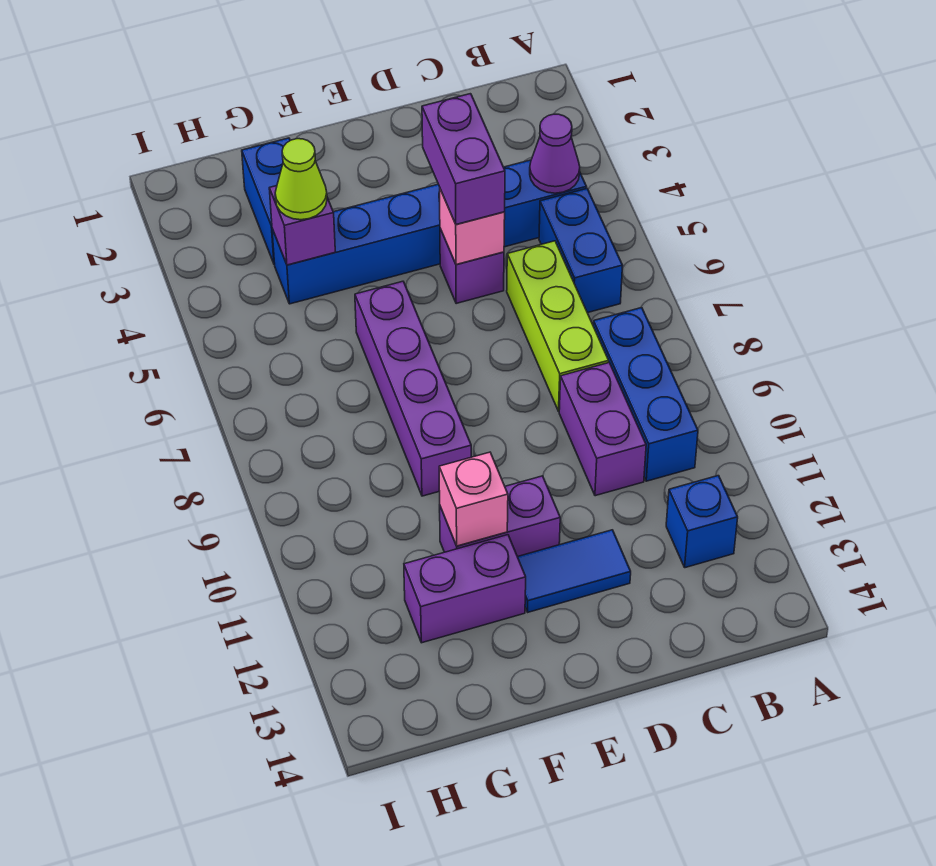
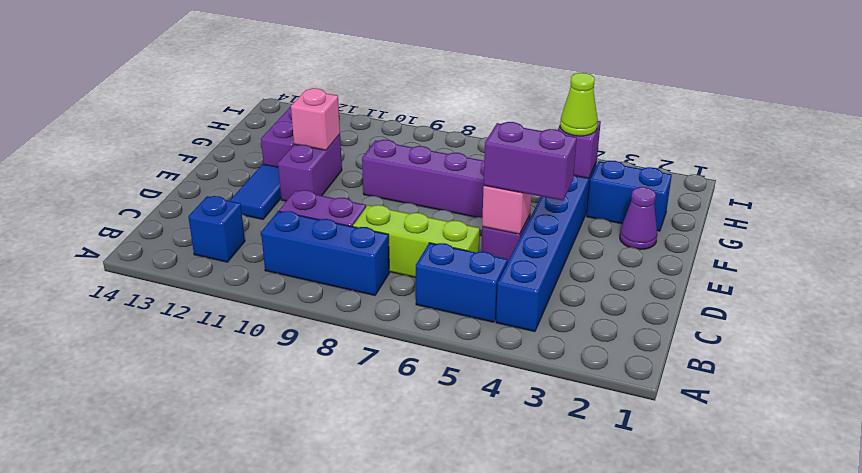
purple cone B4 level 2 -> purple cone F2 level 1

